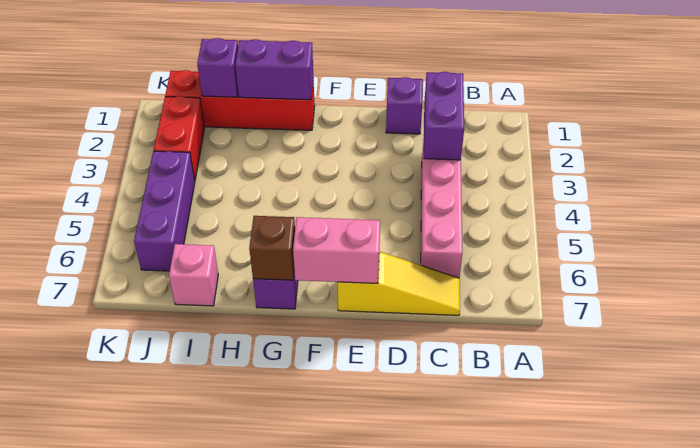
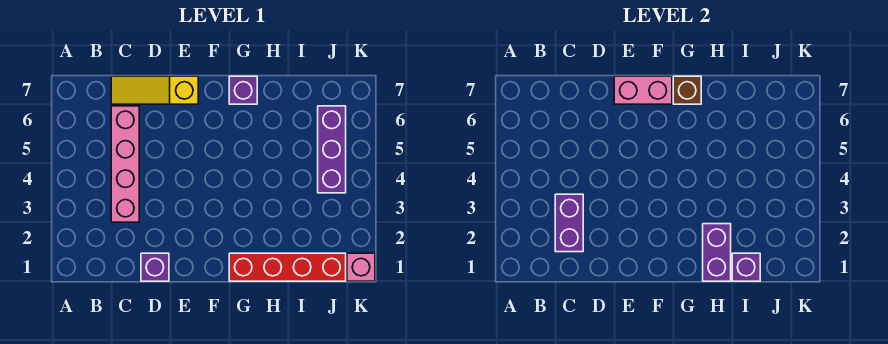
purple brick G1:H1 level 2 -> purple brick H1:H2 level 2
pink brick I7 level 1 -> pink brick K1 level 1
red brick J2:J3 level 1 -> none

